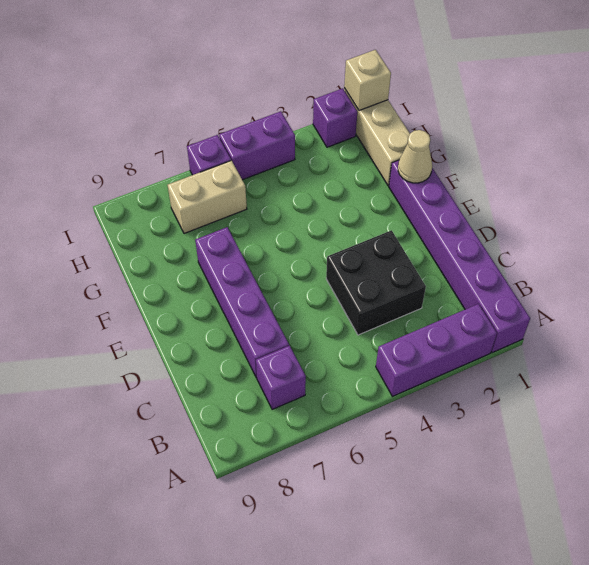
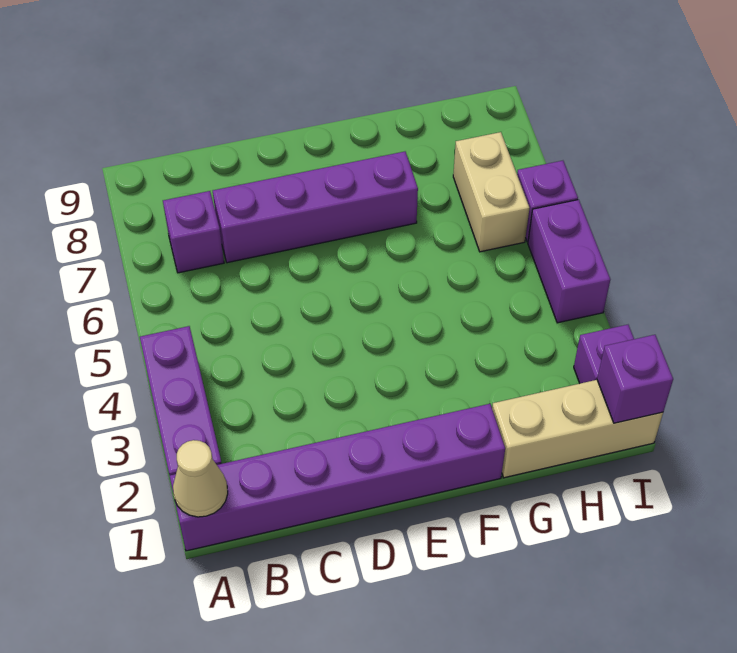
black brick C3:D4 level 1 -> none
tan cone F1 level 2 -> tan cone A1 level 2
tan brick I1 level 2 -> purple brick I1 level 2

